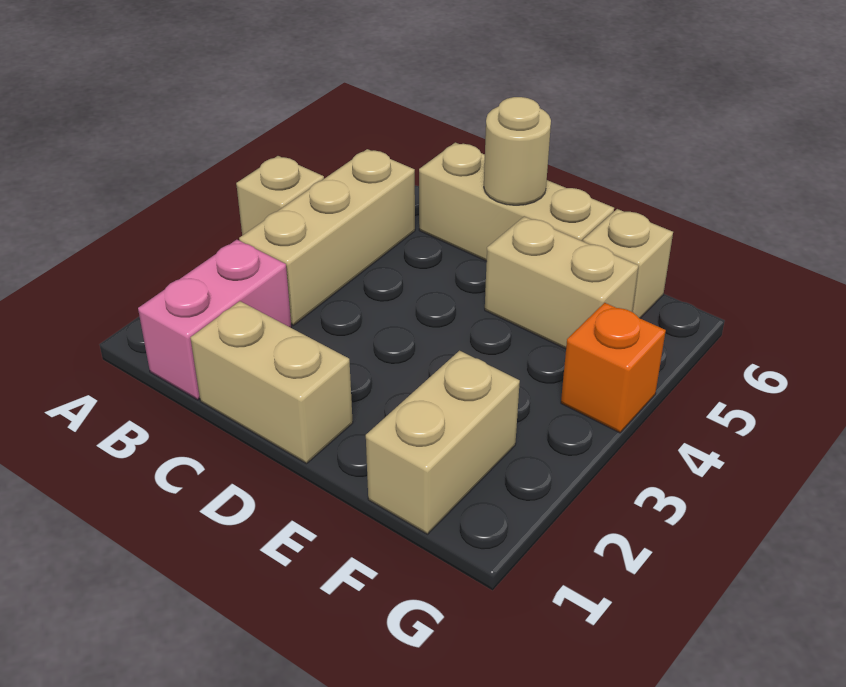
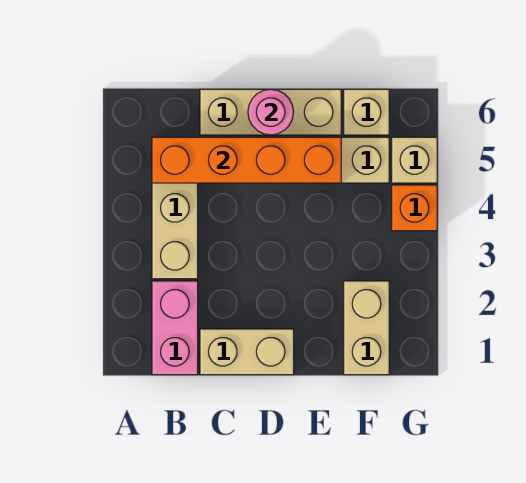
tan brick A4 level 1 -> tan brick G5 level 1
none -> orange brick B5:E5 level 2
tan round brick D6 level 2 -> pink round brick D6 level 2

